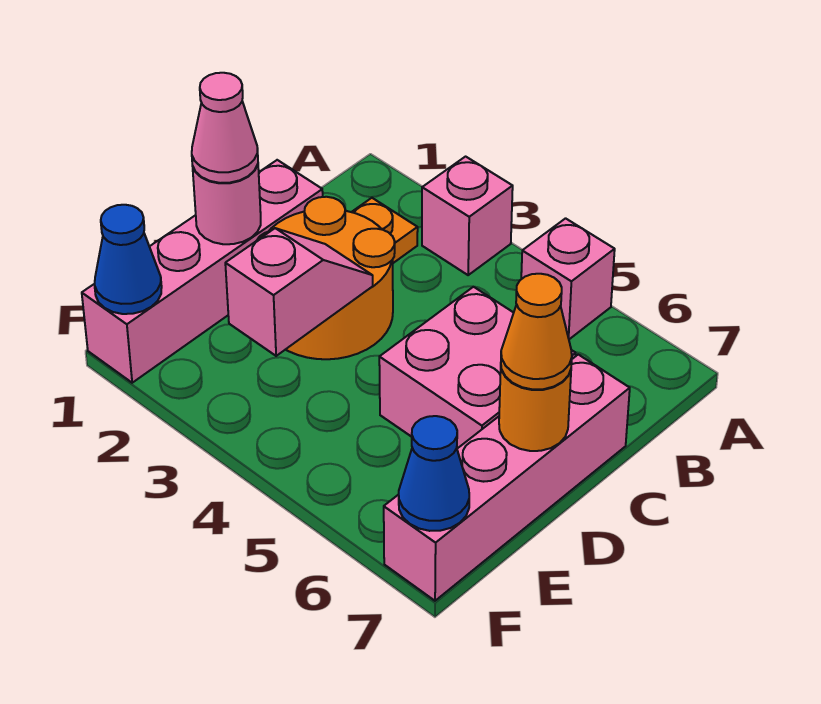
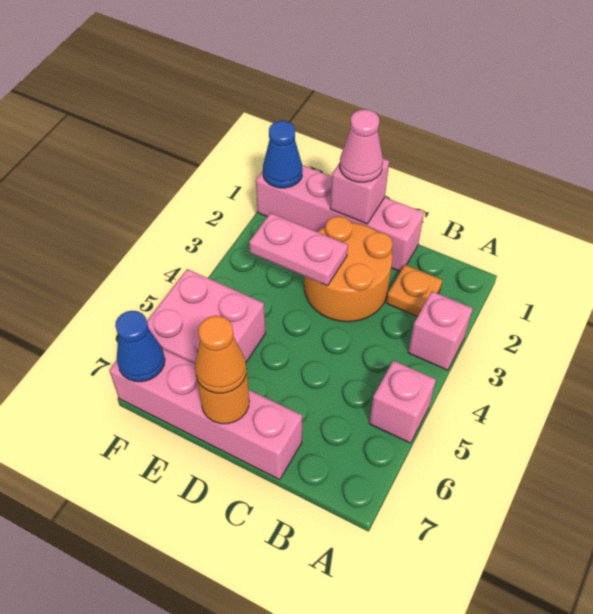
pink brick C5:D6 level 1 -> pink brick E5:F6 level 1
pink round brick D1 level 2 -> pink brick D1 level 2
pink slope D3:E3 level 2 top E -> pink plate D3:E3 level 2

